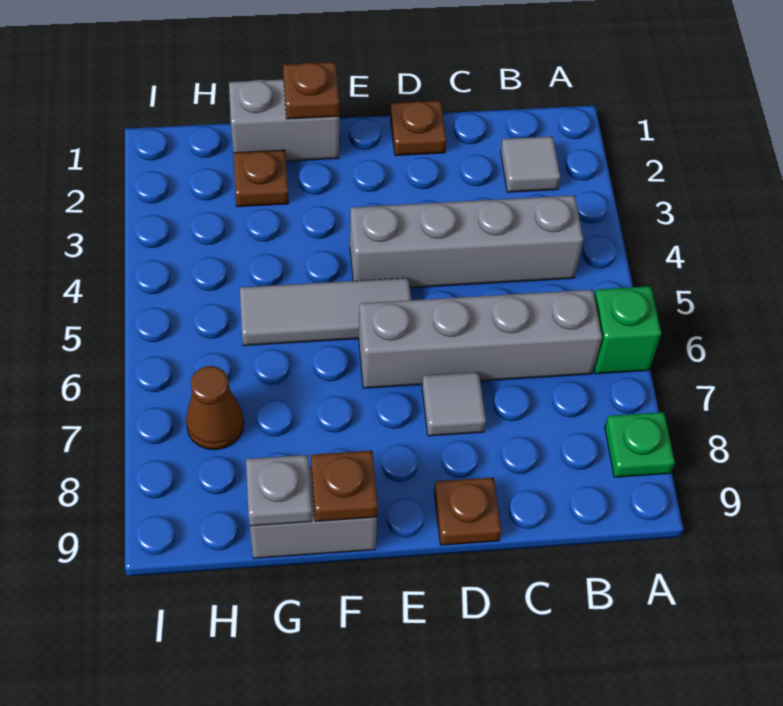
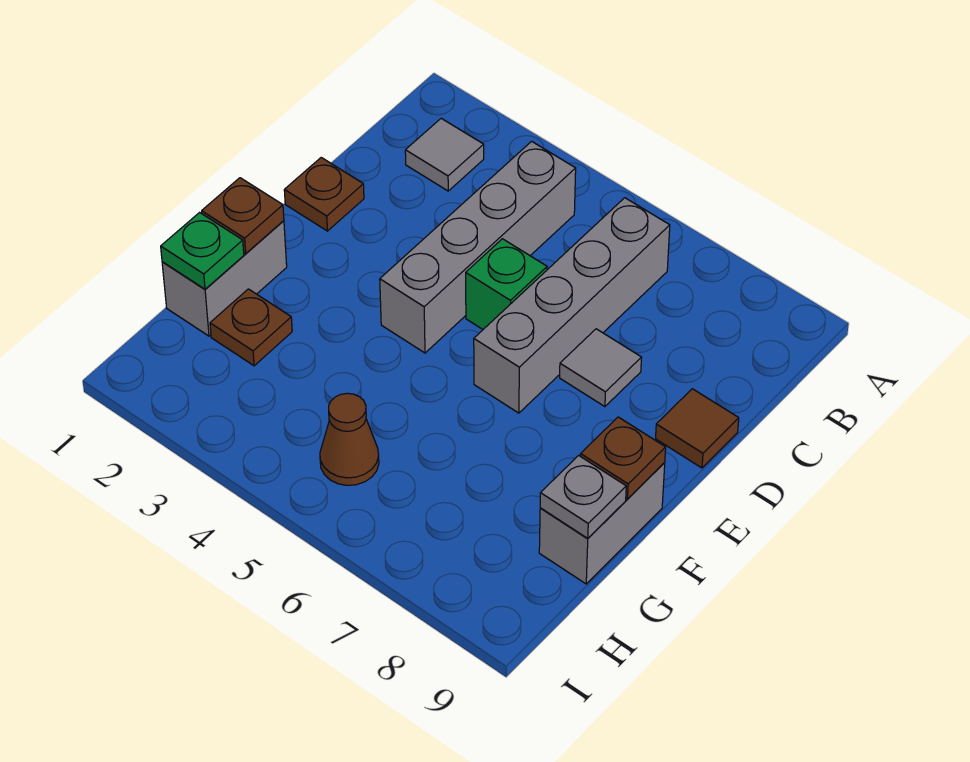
green brick A6 level 1 -> green brick D5 level 1
green plate A8 level 1 -> green plate G1 level 2
brown plate D9 level 1 -> brown tile D9 level 1
grey tile E5:G5 level 1 -> none
brown cone H7 level 1 -> brown cone H5 level 1

